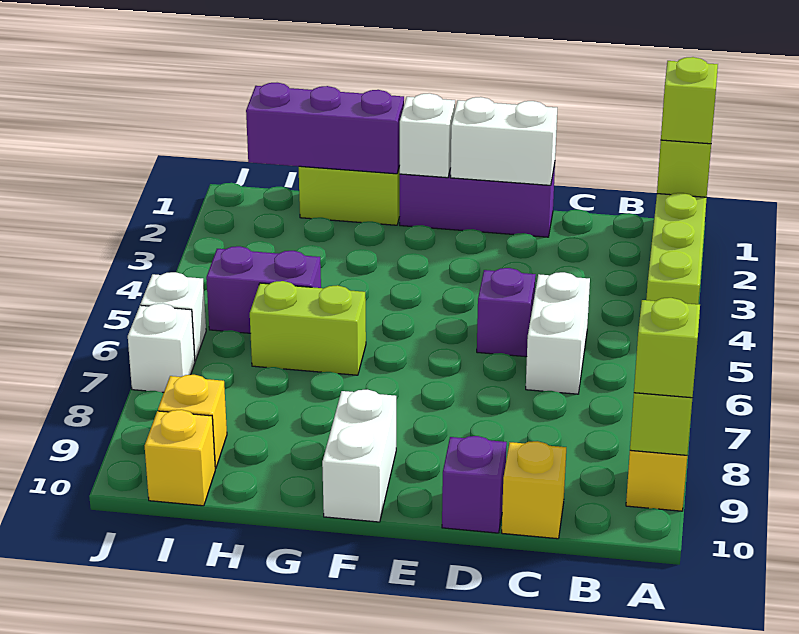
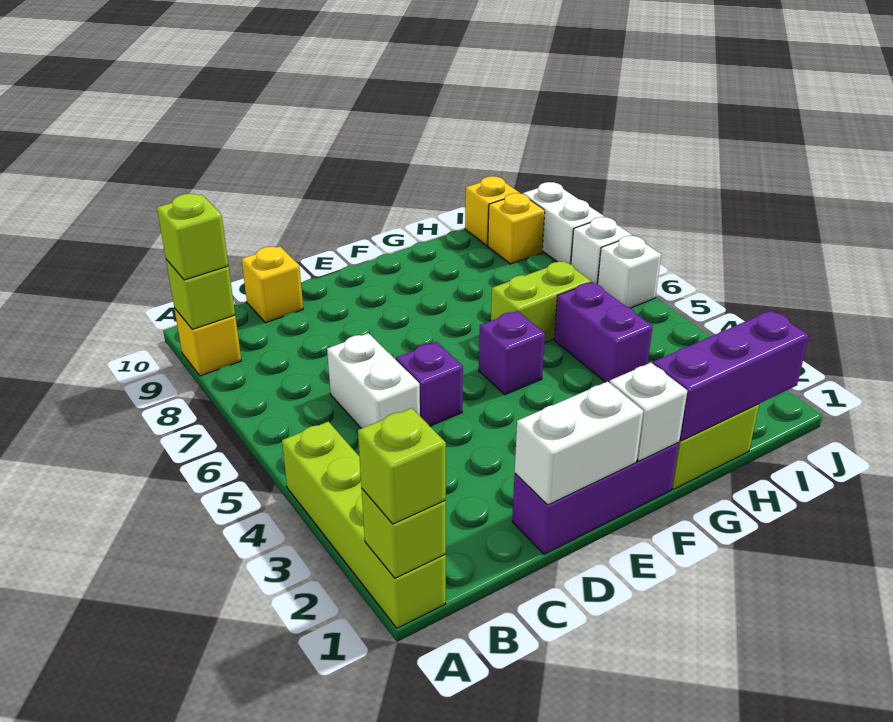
purple brick D10 level 1 -> purple brick F5 level 1
white brick F9:F10 level 1 -> white brick J8:J9 level 1
purple brick H5:I5 level 1 -> purple brick H4:H5 level 1

